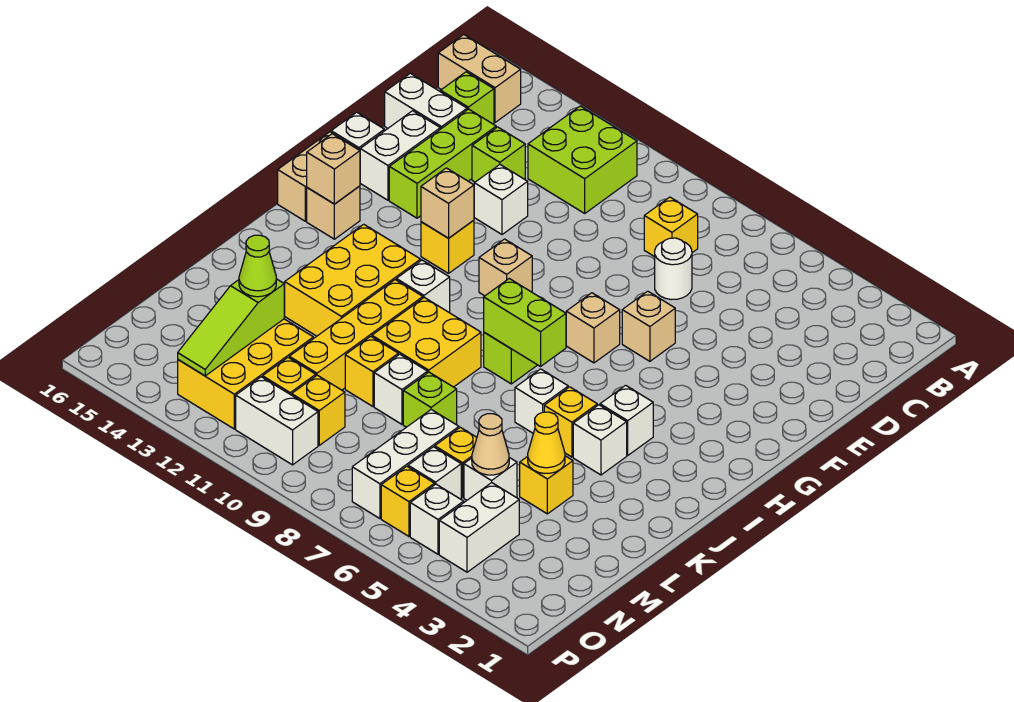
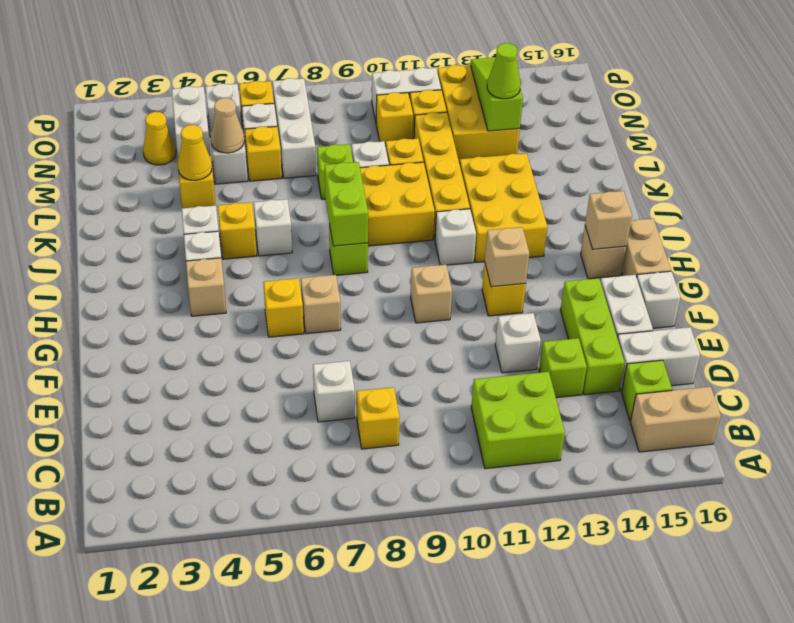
white round brick D7 level 1 -> white brick D7 level 1
tan brick F6 level 1 -> tan brick H4 level 1
none -> yellow brick G6 level 1
lime brick I7:I8 level 2 -> lime brick I8:J8 level 2
none -> yellow cone N3 level 1

